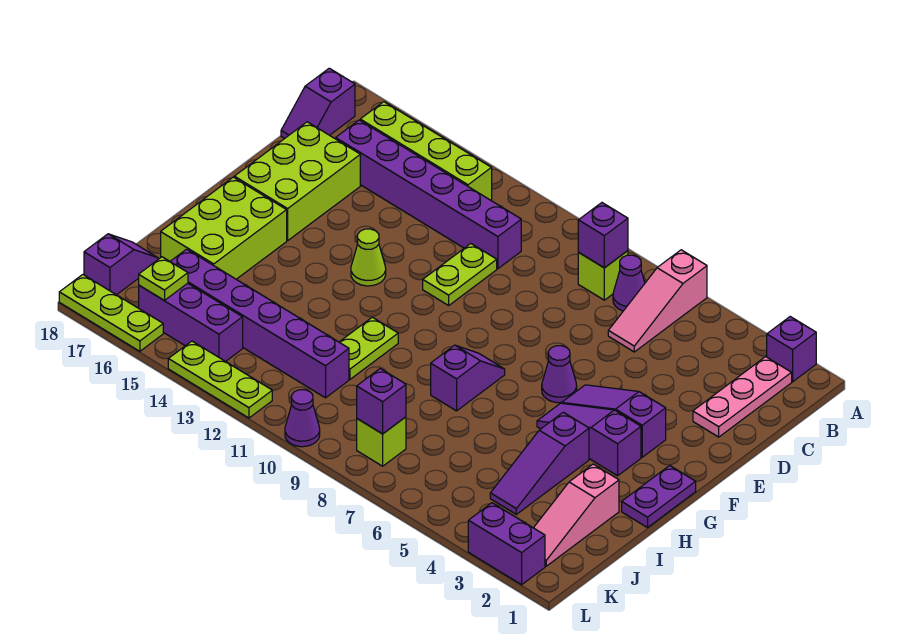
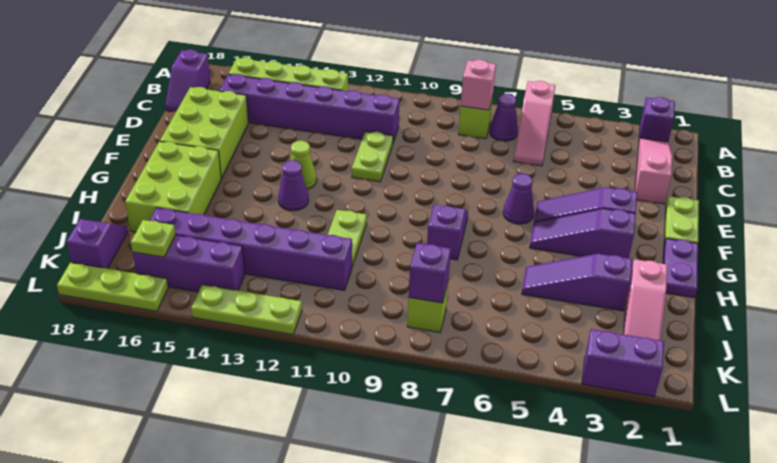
pink plate B2:D2 level 1 -> pink slope B2:D2 level 1 top D
purple brick B8 level 2 -> pink brick B8 level 2
none -> lime plate E1:F1 level 1
purple slope H4:J4 level 1 top H -> purple slope I3:I5 level 1 top 3
purple cone L10 level 1 -> purple cone G13 level 1

